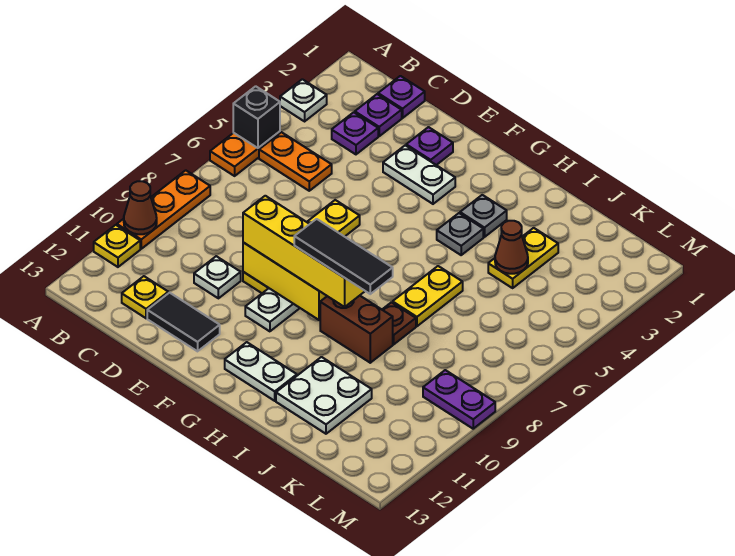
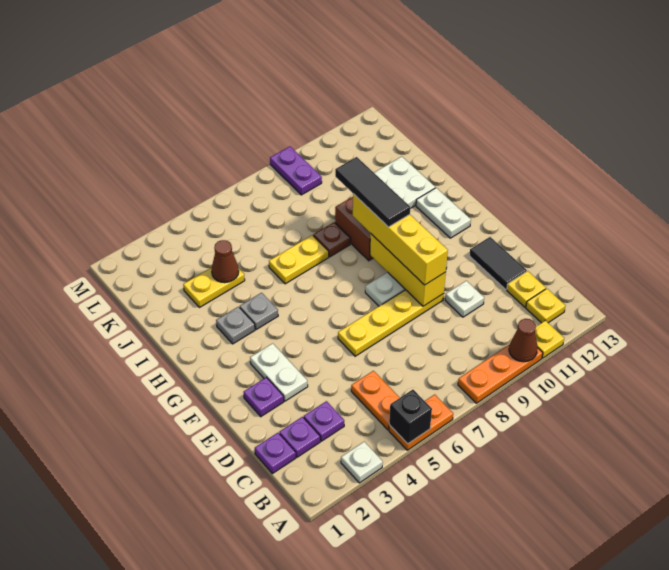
none -> yellow plate B12 level 1

